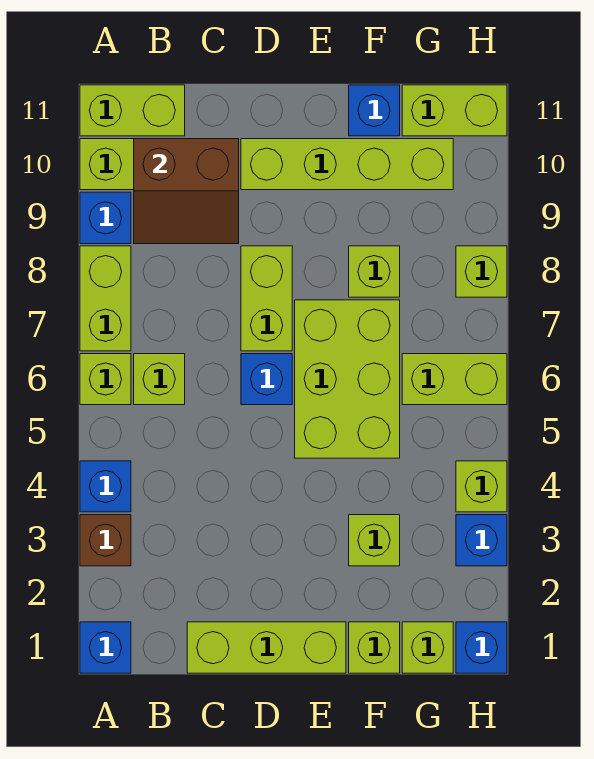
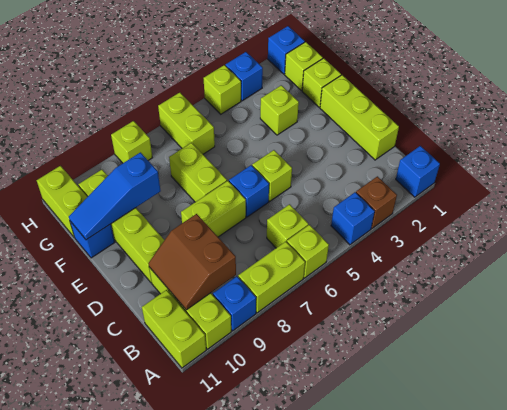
brown slope B9:C10 level 2 top 10 -> brown slope B9:C10 level 2 top 9
lime brick E5:F7 level 1 -> lime brick E7:F7 level 1
lime brick F8 level 1 -> lime brick D5 level 1
none -> blue slope F9:F11 level 2 top 9

